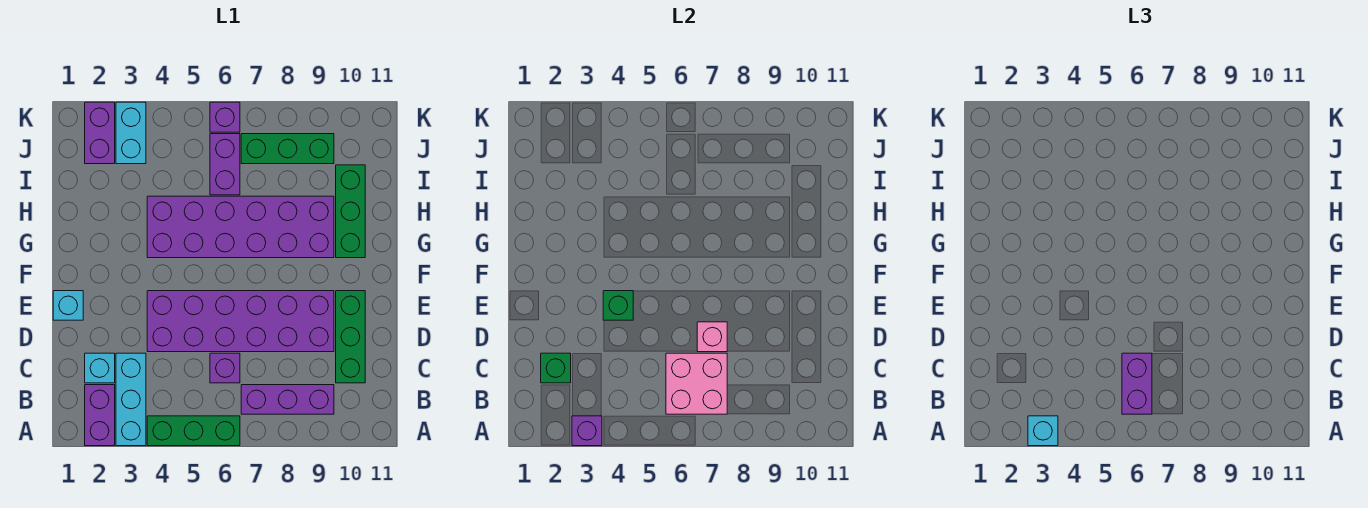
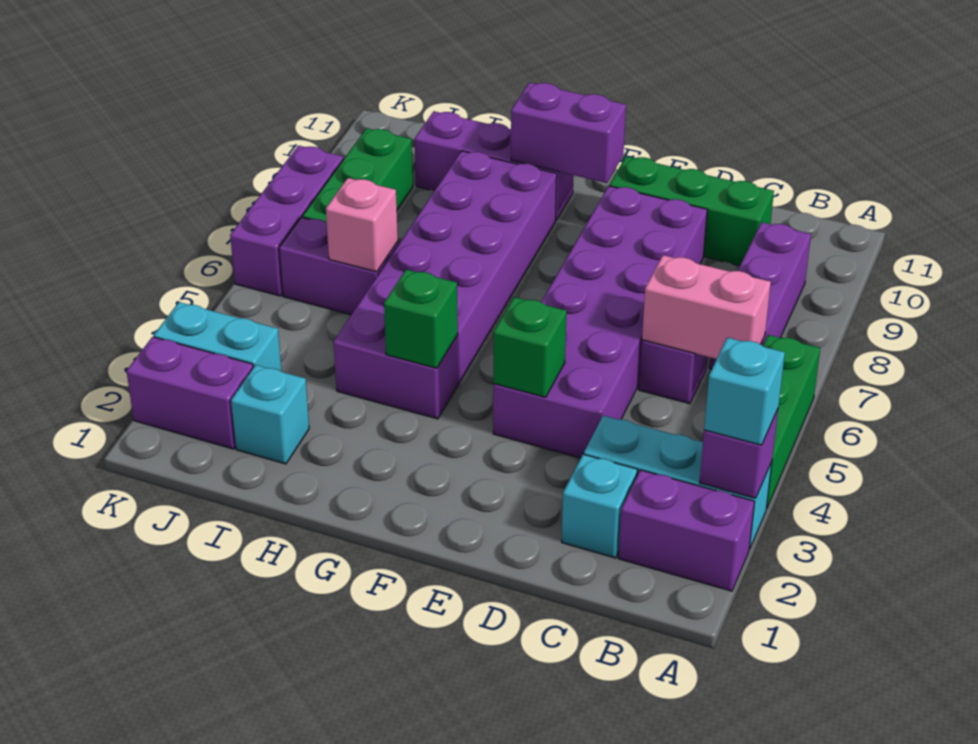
pink brick B6:C7 level 2 -> pink brick B6:C6 level 2
purple brick B6:C6 level 3 -> purple brick F10:G10 level 2
green brick C2 level 2 -> green brick G4 level 2
pink brick D7 level 2 -> pink brick I6 level 2
cyan brick E1 level 1 -> cyan brick I2 level 1
green brick G10:I10 level 1 -> purple brick G10:I10 level 1
purple brick K6 level 1 -> purple brick K6:K8 level 1

